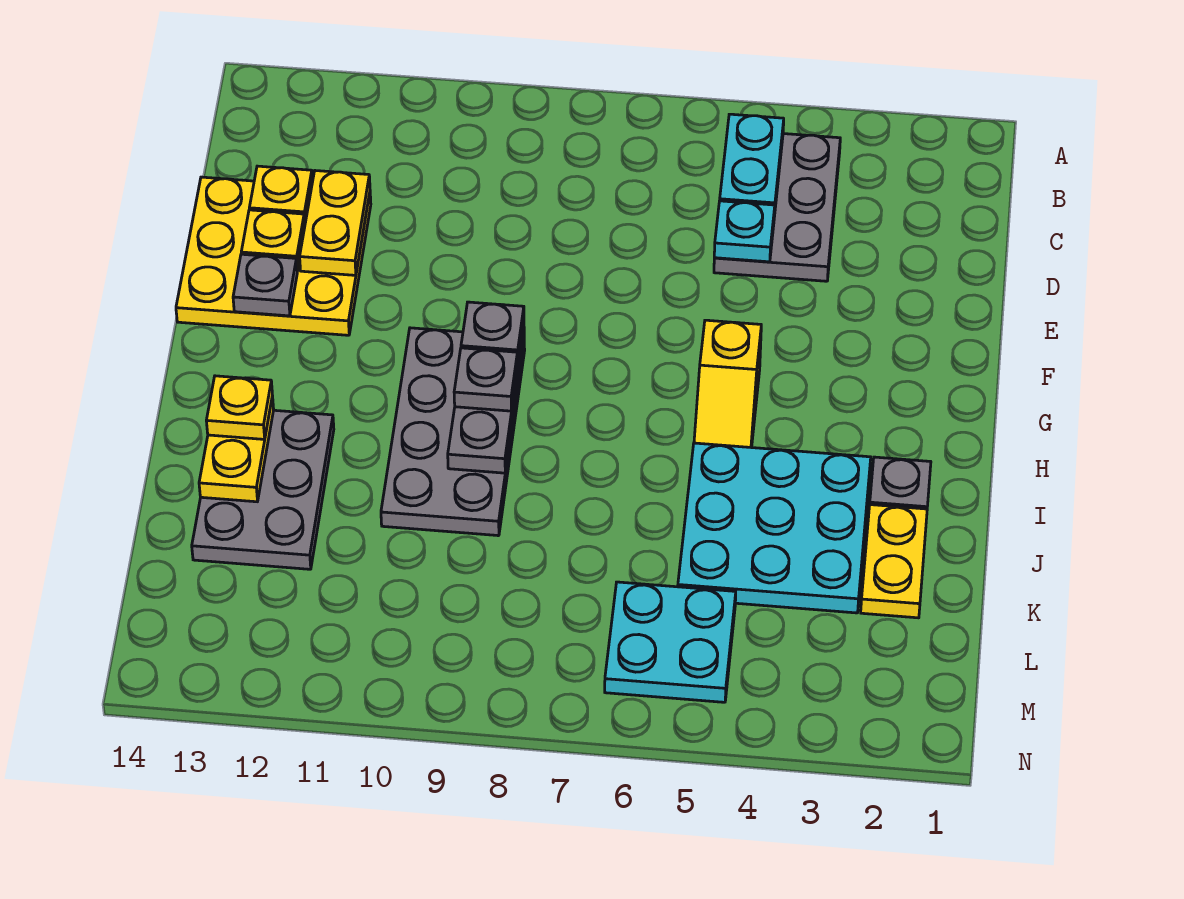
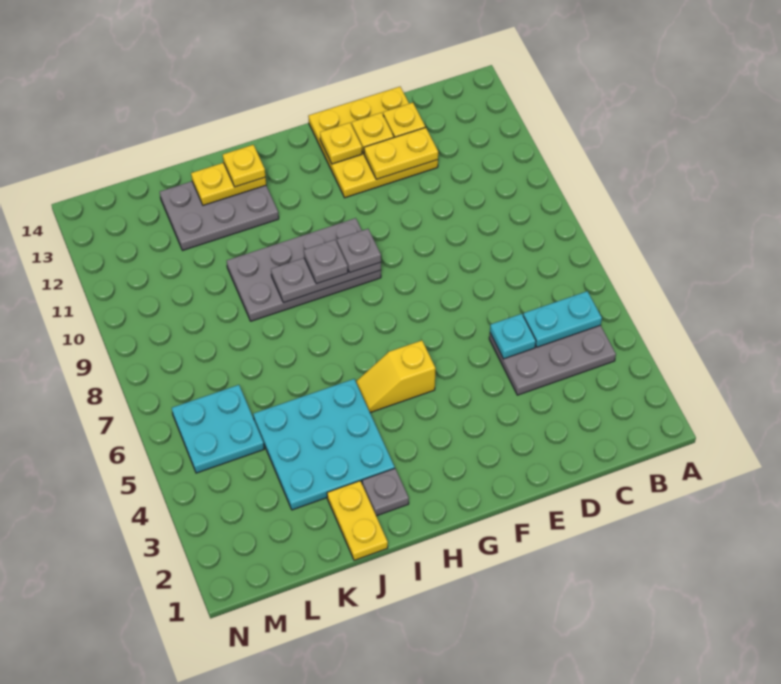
grey plate F13 level 2 -> yellow plate F13 level 2
yellow plate J2:K2 level 1 -> yellow plate J1:J2 level 1

